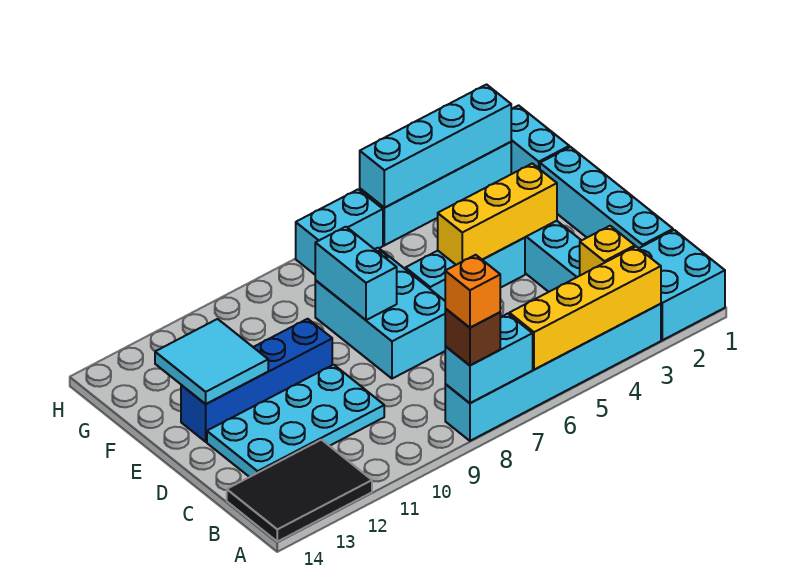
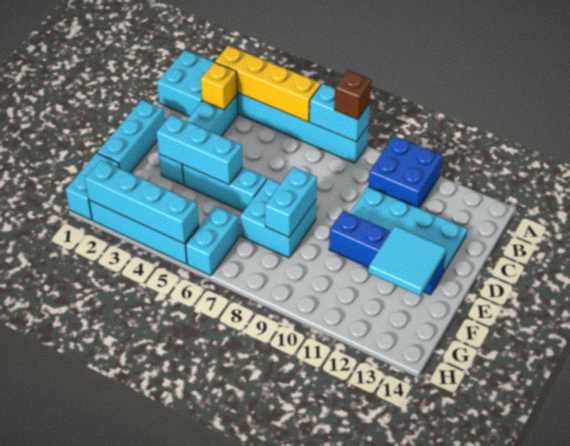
orange brick A8 level 4 -> none
none -> blue brick A10:B11 level 1
black tile A12:B14 level 1 -> none
cyan brick C1:F1 level 1 -> cyan brick D1:F1 level 1
cyan brick D7:F8 level 1 -> cyan brick E7:F8 level 1
yellow brick E3:E5 level 2 -> cyan brick E3:E5 level 2
cyan brick H6:H7 level 1 -> cyan brick G6:H6 level 1

